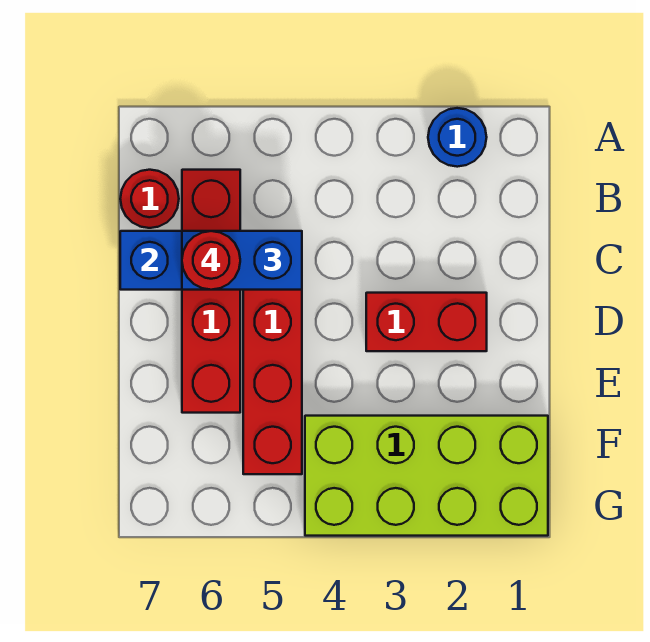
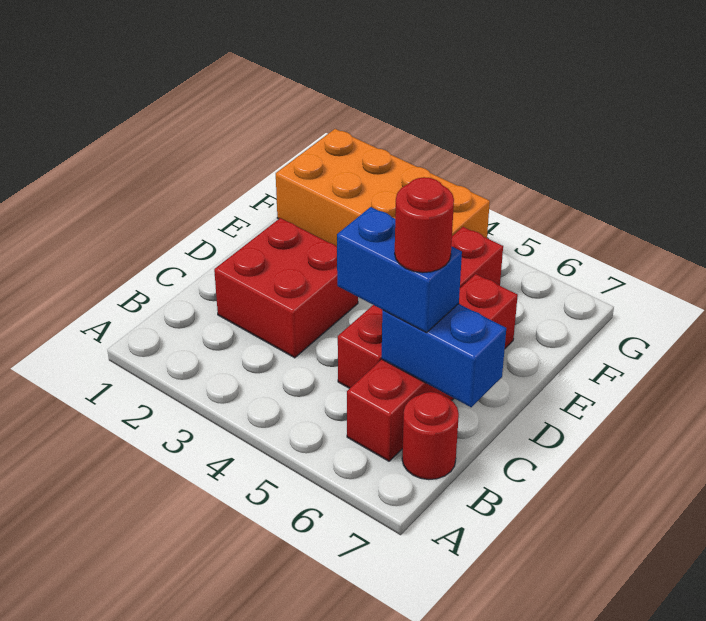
blue round brick A2 level 1 -> none
red brick D2:D3 level 1 -> red brick C2:D3 level 1
lime brick F1:G4 level 1 -> orange brick F1:G4 level 1

